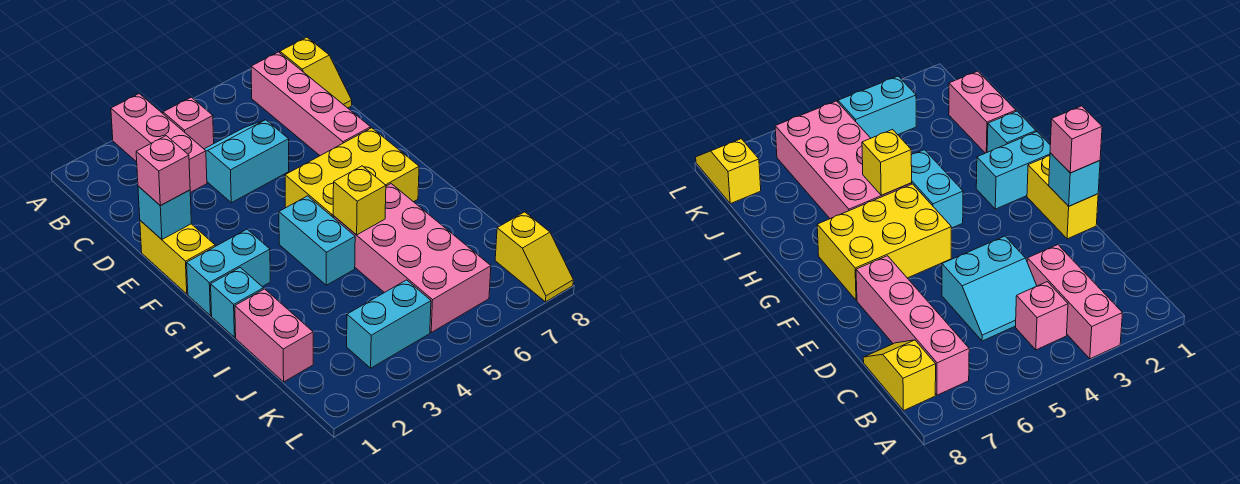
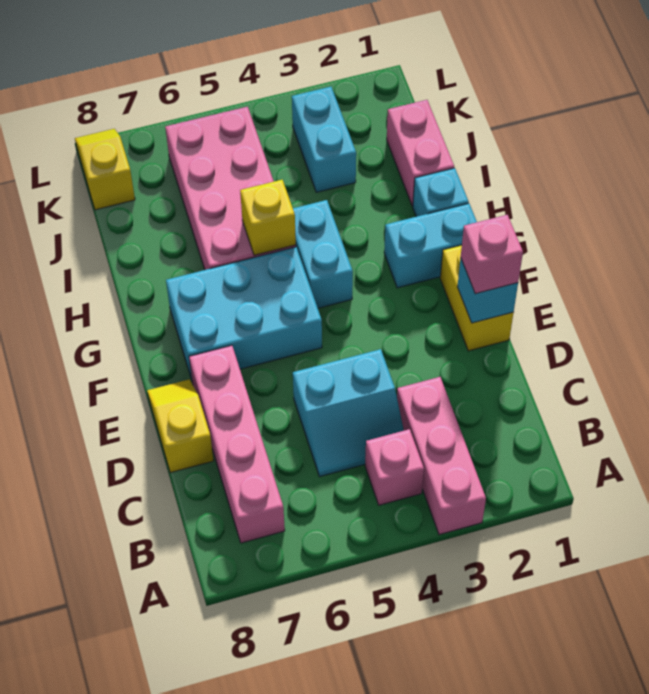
yellow slope B8:C8 level 1 top B -> yellow slope D8:E8 level 1 top D
yellow brick F5:G7 level 1 -> cyan brick F5:G7 level 1
cyan brick K3:K4 level 1 -> cyan brick J3:K3 level 1

